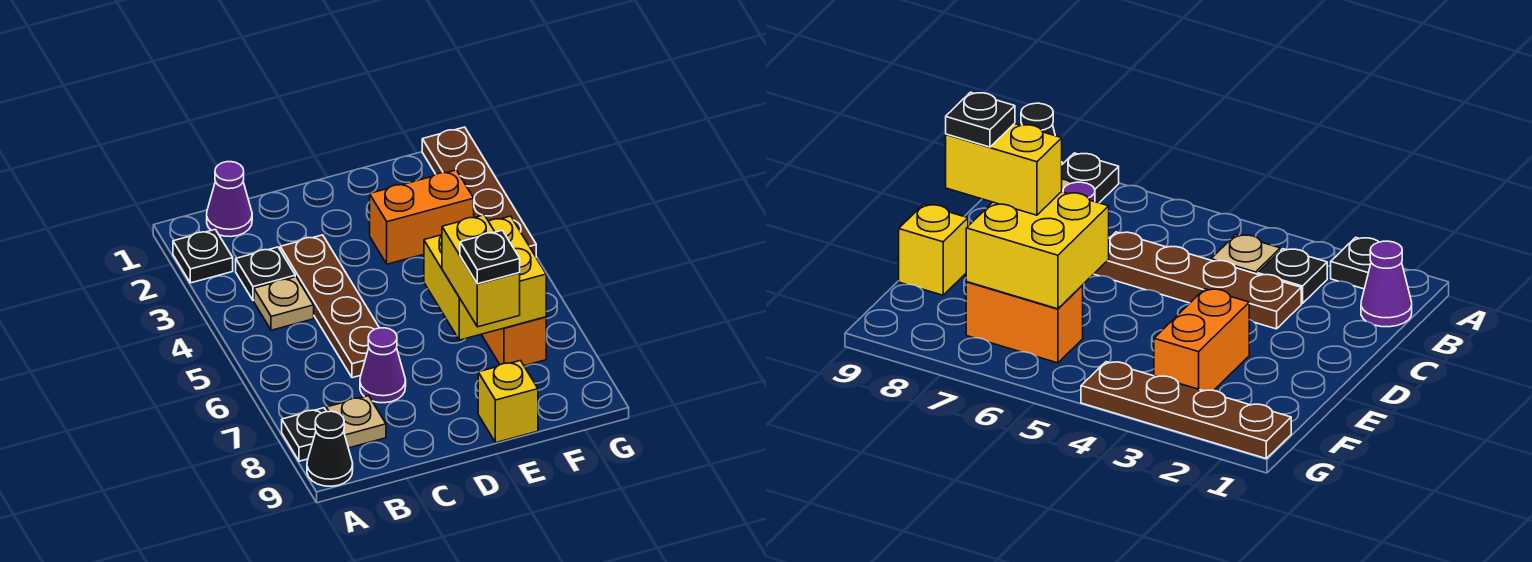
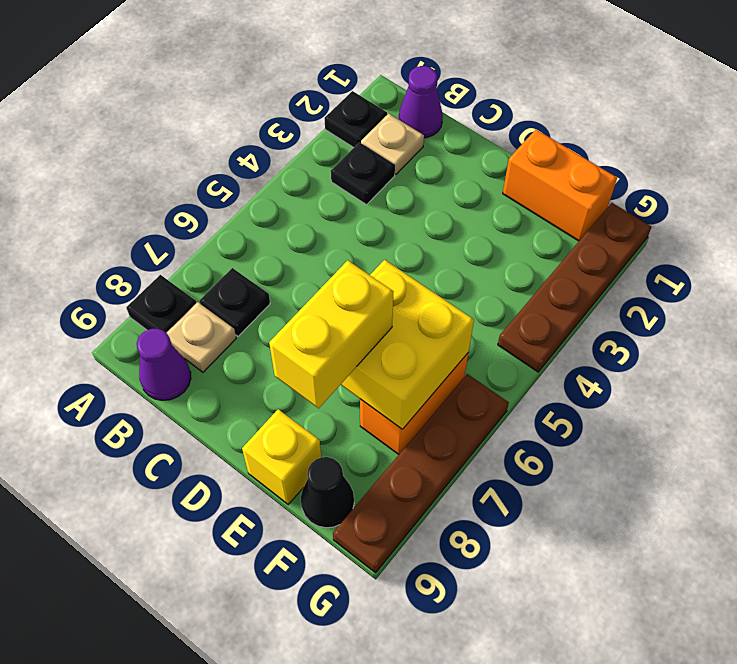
black cone A9 level 1 -> black cone F9 level 1
tan plate B4 level 1 -> tan plate B2 level 1
brown plate C3:C6 level 1 -> brown plate G6:G9 level 1
purple cone C7 level 1 -> purple cone B9 level 1
orange brick E3:F3 level 1 -> orange brick E1:F1 level 1
black plate E8 level 4 -> black plate B7 level 1

